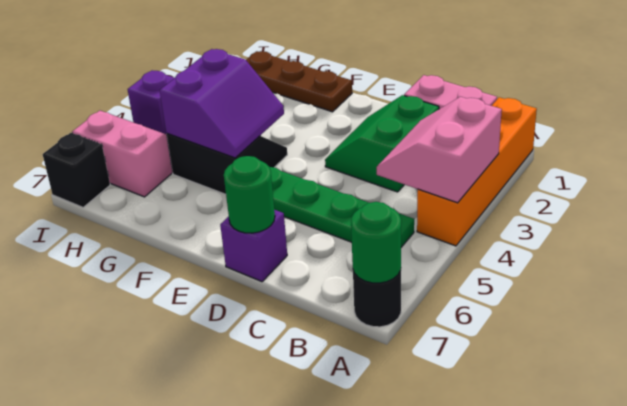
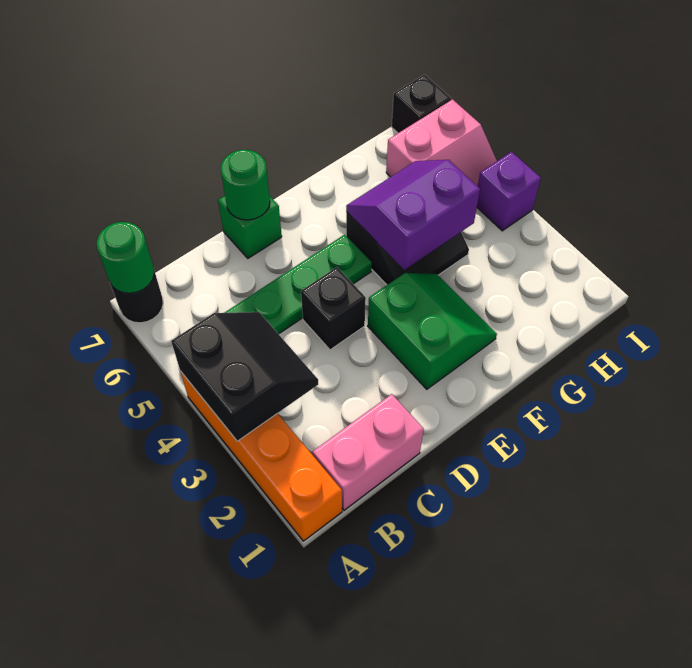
pink slope A3:B4 level 2 top A -> black slope A3:B4 level 2 top A
green slope C2:D3 level 1 top C -> green slope E2:F3 level 1 top E
none -> black brick D4 level 1
purple brick D7 level 1 -> green brick D7 level 1
brown plate F1:H1 level 1 -> none
purple slope F4:G5 level 2 top G -> purple slope F4:G5 level 2 top 4

